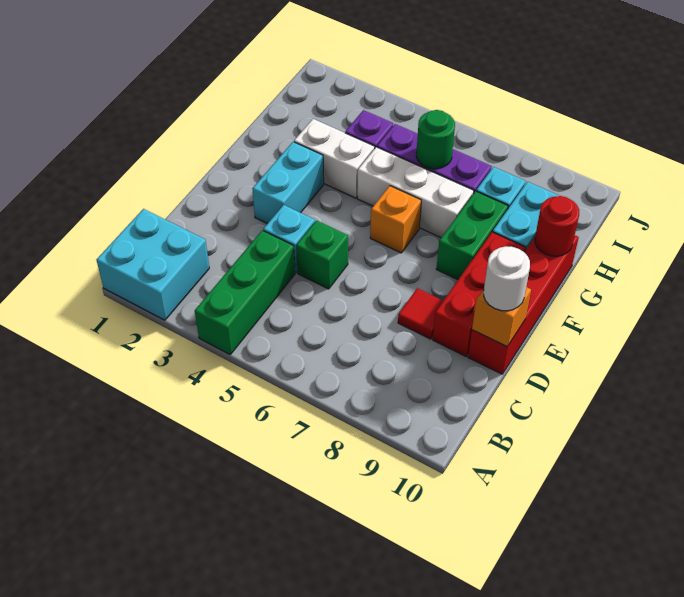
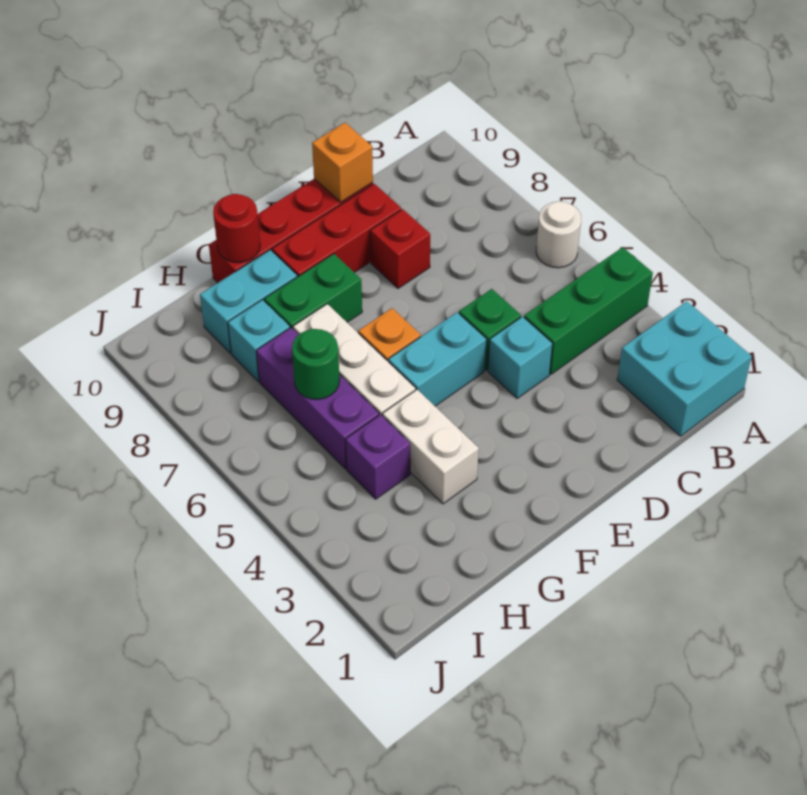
red tile D8 level 1 -> red brick D8 level 1
white round brick D10 level 3 -> white round brick A6 level 1
cyan brick E3:F3 level 1 -> cyan brick E5:F5 level 1

